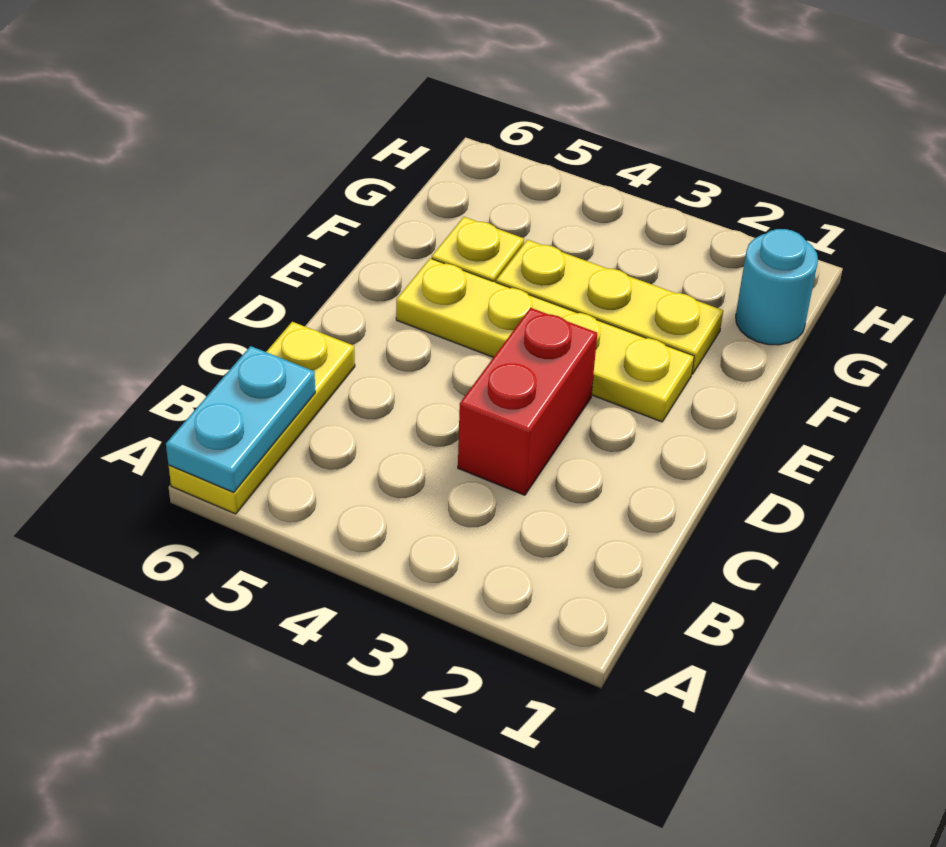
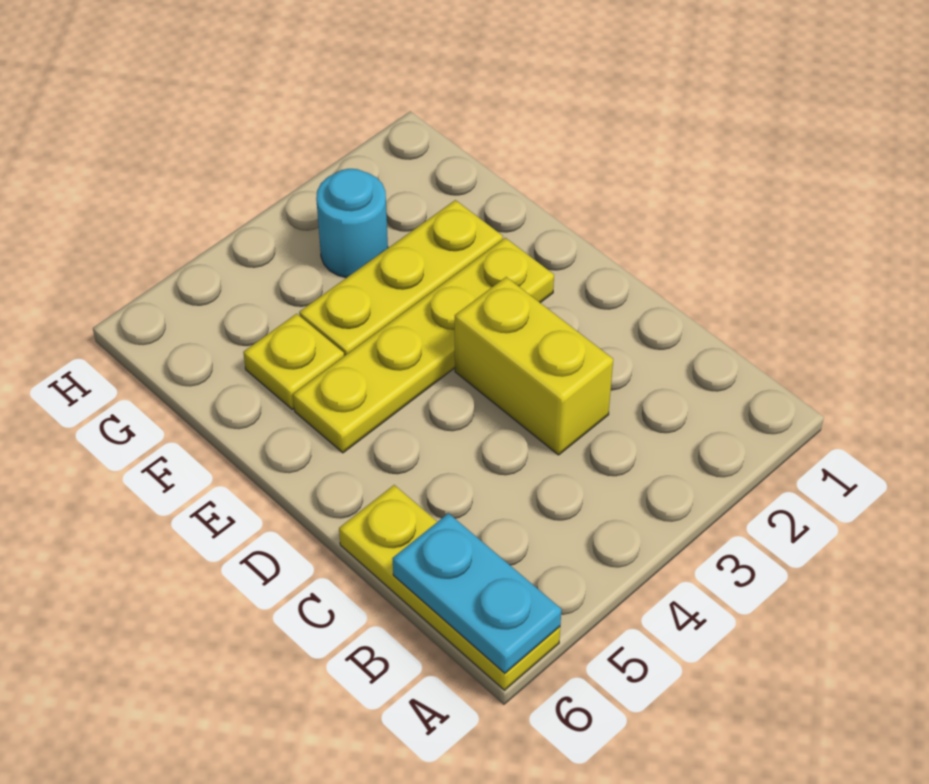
red brick C3:D3 level 1 -> yellow brick C3:D3 level 1
cyan round brick G1 level 1 -> cyan round brick G3 level 1

